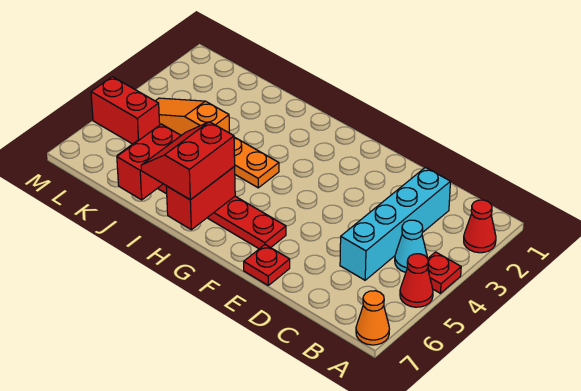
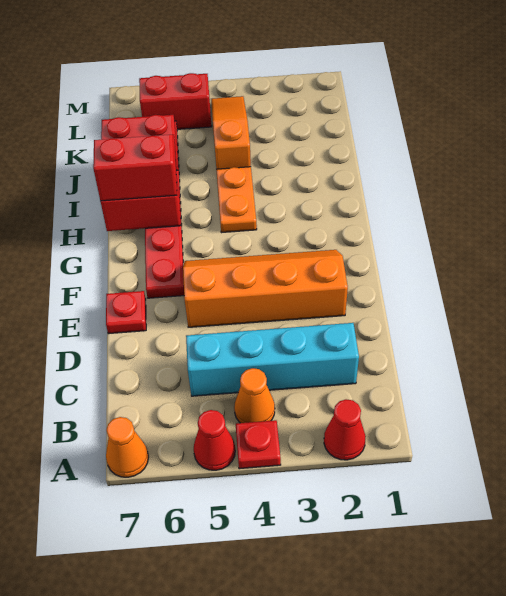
cyan cone B4 level 1 -> orange cone B4 level 1
none -> orange slope E2:F5 level 1 top E
red brick L5:M5 level 1 -> red brick L5:L6 level 1

